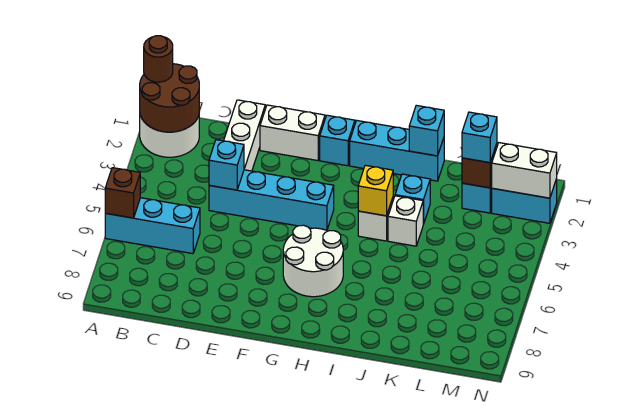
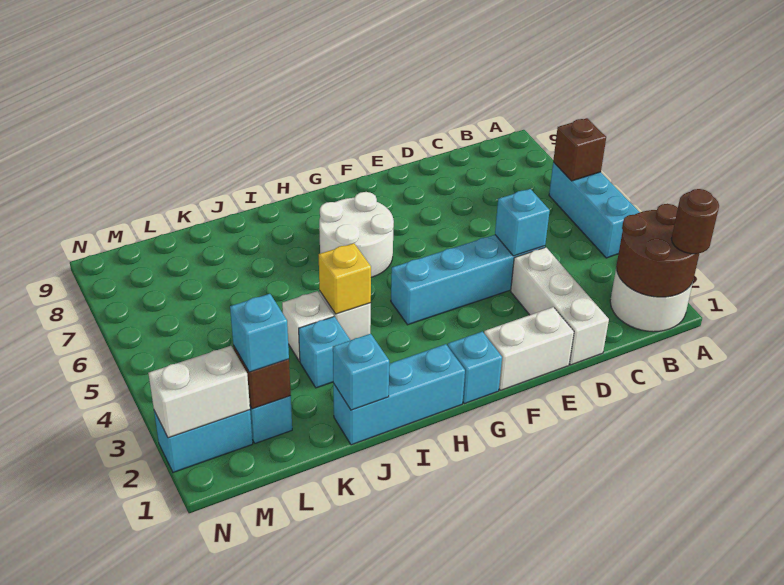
cyan brick A6:C6 level 1 -> cyan brick A4:A6 level 1

